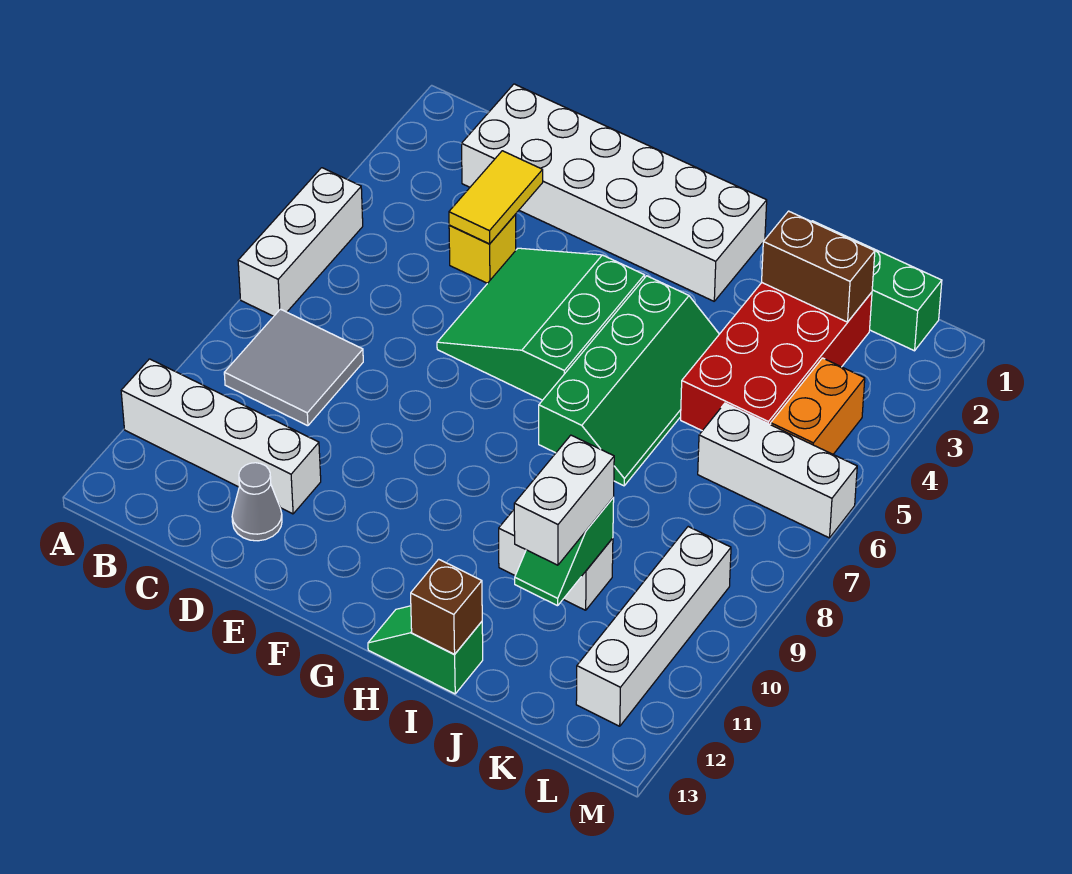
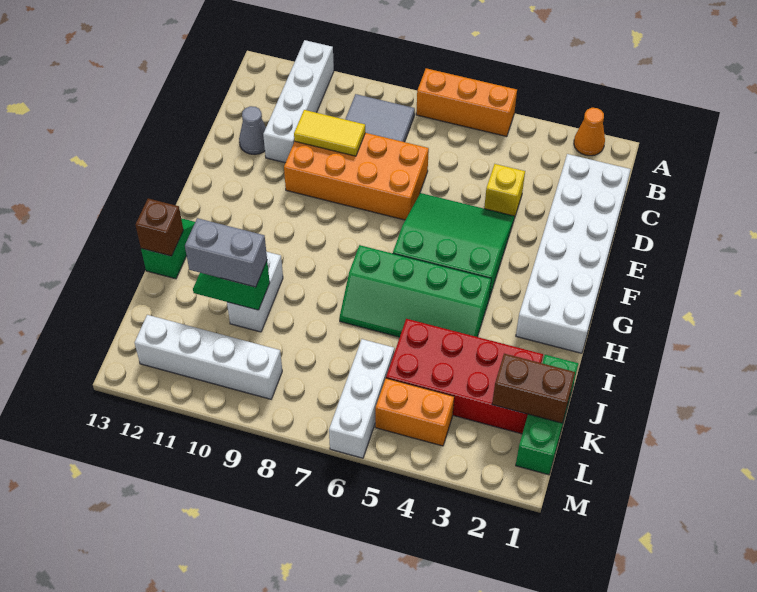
none -> orange cone A2 level 1
white brick A5:A7 level 1 -> orange brick A5:A7 level 1
yellow tile D3:D4 level 2 -> yellow tile D9:D10 level 2
none -> orange brick D7:E10 level 1
brown brick J2:K2 level 2 -> brown brick K1:K2 level 2
white brick J10:J11 level 3 -> grey brick J10:J11 level 3

